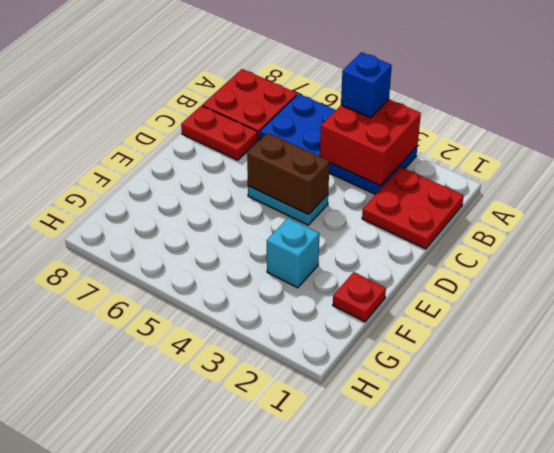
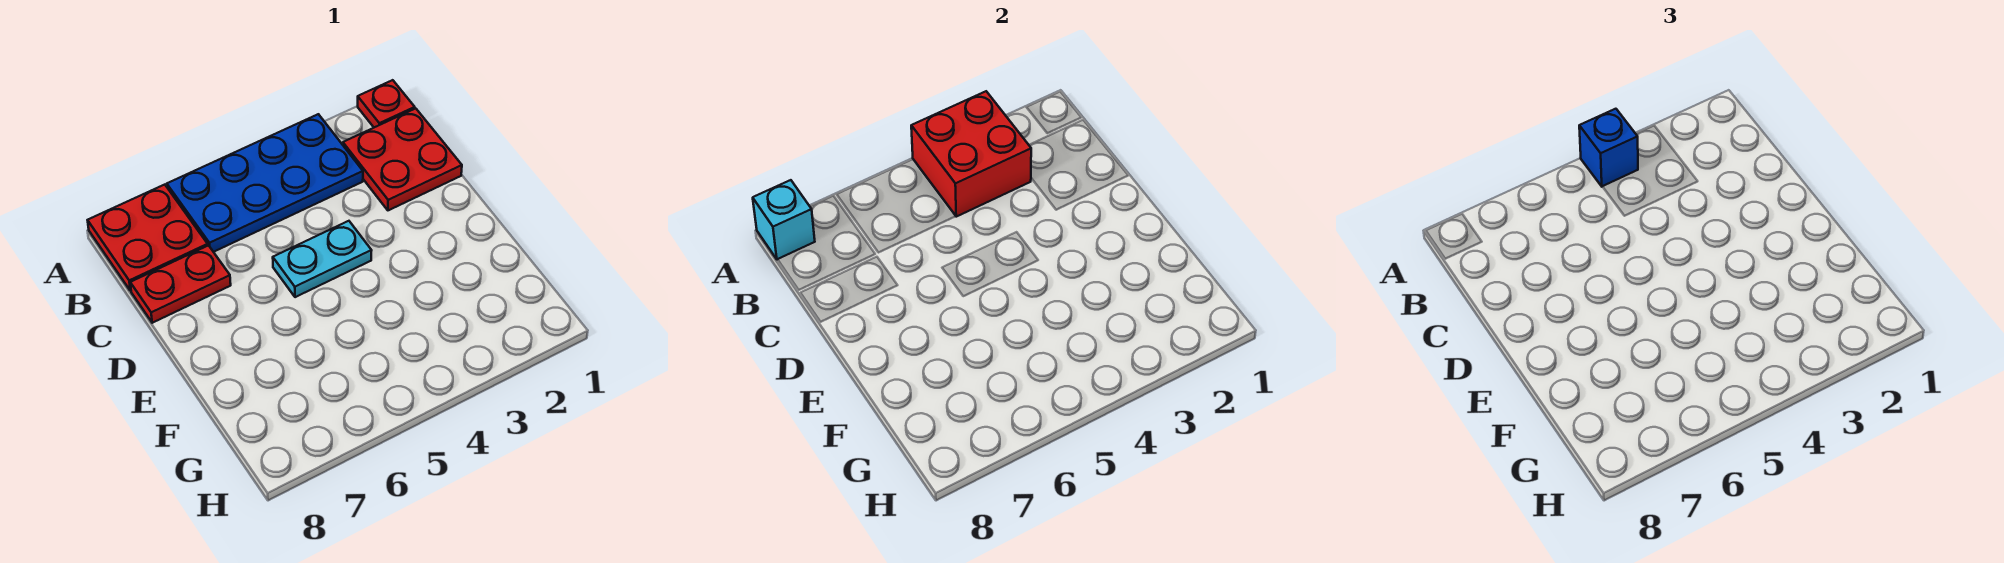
brown brick D4:D5 level 2 -> none
red plate F1 level 1 -> red plate A1 level 1
cyan brick F3 level 1 -> cyan brick A8 level 2

